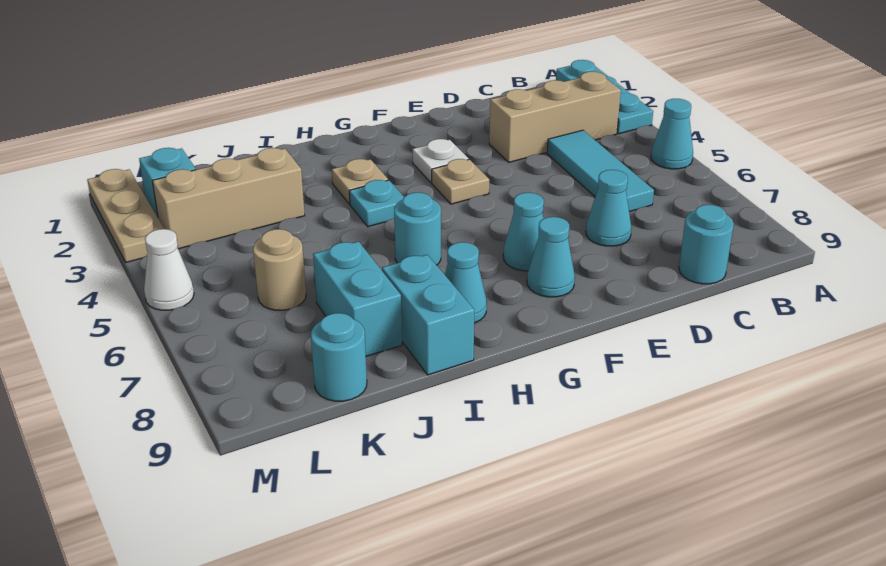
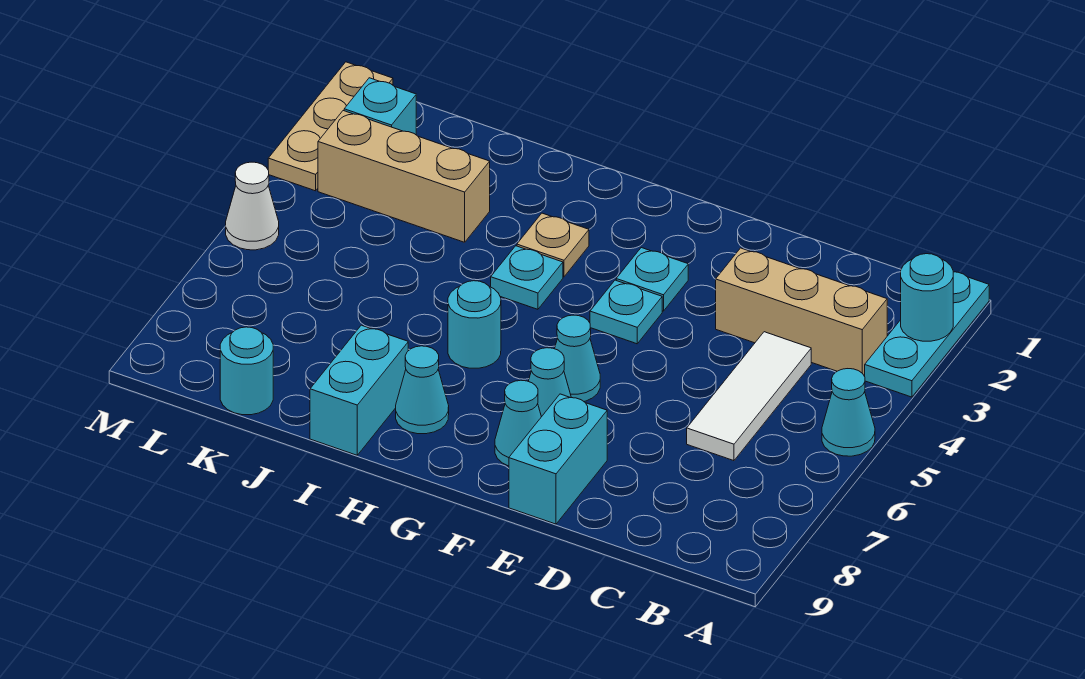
cyan tile C4:C6 level 1 -> white tile C4:C6 level 1
cyan round brick C9 level 1 -> cyan round brick A2 level 2
cyan cone D7 level 1 -> cyan cone F6 level 1
white plate F3 level 1 -> cyan plate F3 level 1
tan plate F4 level 1 -> cyan plate F4 level 1
cyan brick J7:J8 level 1 -> cyan brick E8:E9 level 1
tan round brick K6 level 1 -> none

